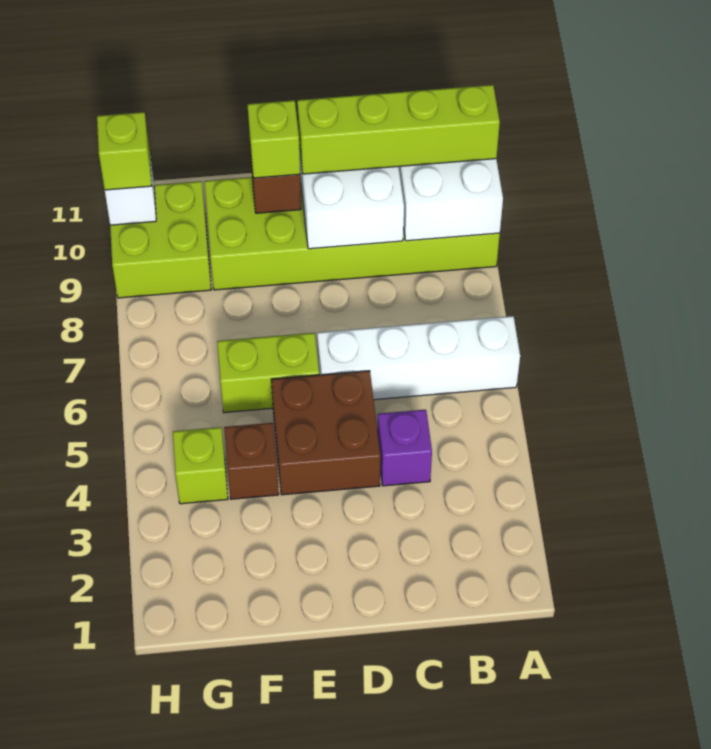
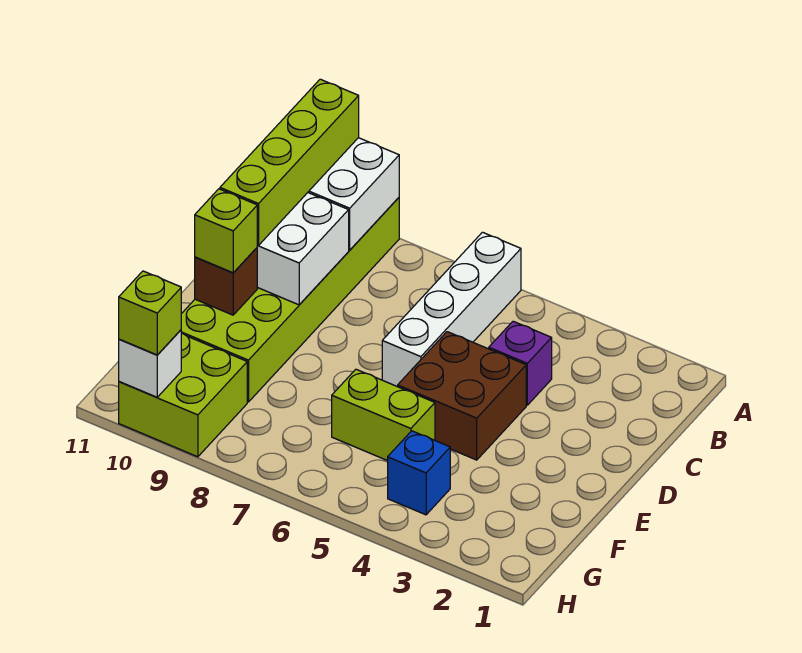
lime brick E6:F6 level 1 -> lime brick F5:F6 level 1
brown brick F4 level 1 -> none
lime brick G4 level 1 -> blue brick G4 level 1

